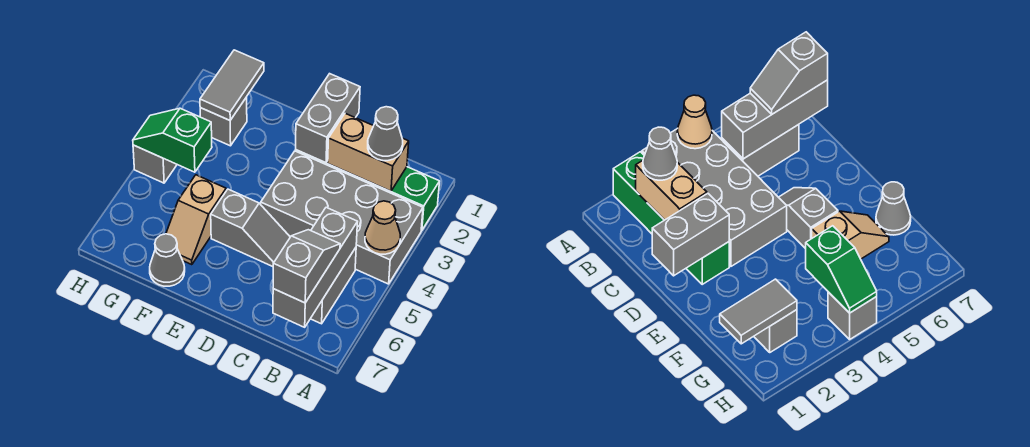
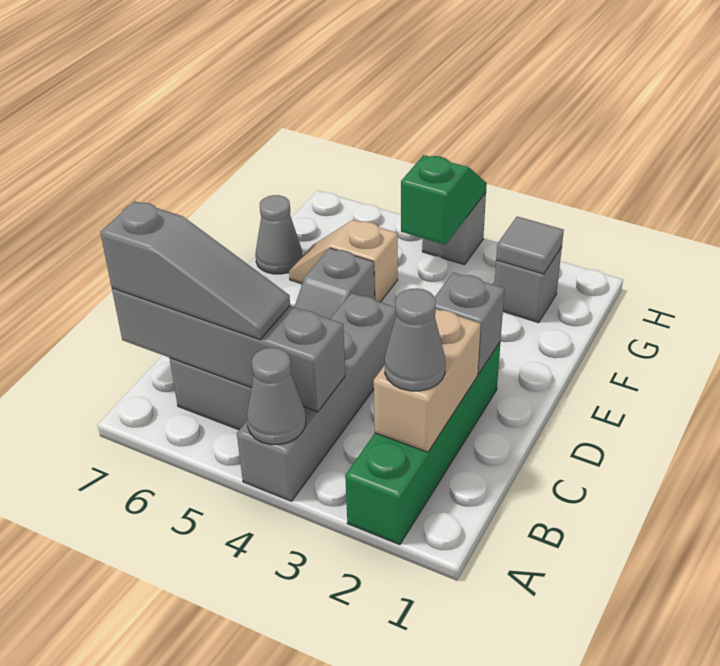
grey brick A3:D4 level 1 -> grey brick A4:D4 level 1
tan cone A4 level 2 -> grey cone A4 level 2
grey brick B5:B7 level 2 -> grey brick B4:B7 level 2
grey slope B6:B7 level 3 top 7 -> grey slope B5:B7 level 3 top 7
grey brick D1:D2 level 2 -> grey brick D2 level 2
grey tile G1:G2 level 2 -> grey tile G2 level 2

